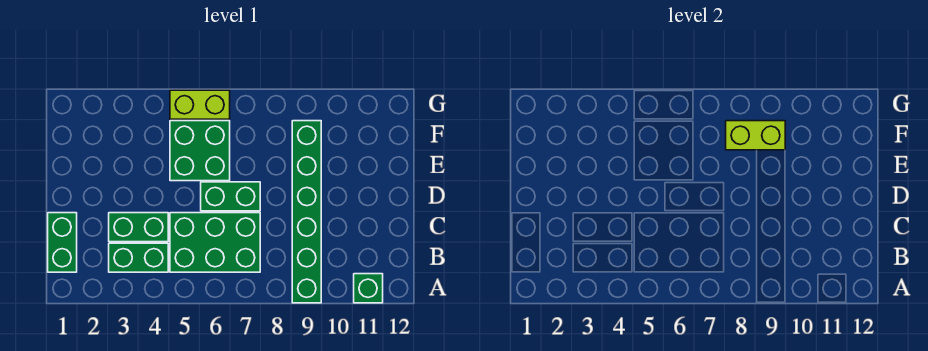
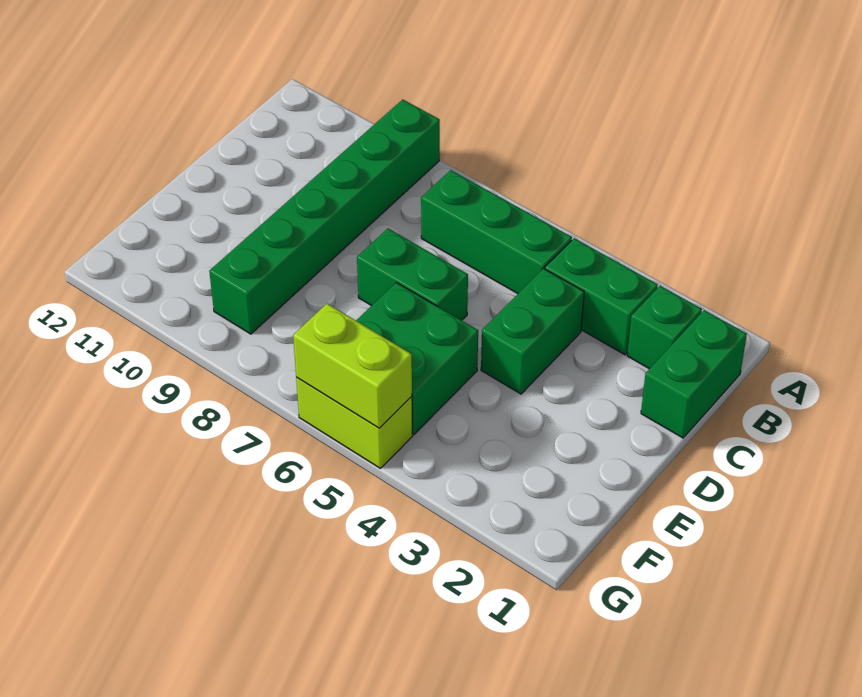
green brick A11 level 1 -> green brick B2 level 1
green brick B5:C7 level 1 -> green brick B5:B7 level 1
green brick C3:C4 level 1 -> green brick C4:D4 level 1
lime brick F8:F9 level 2 -> lime brick G5:G6 level 2

